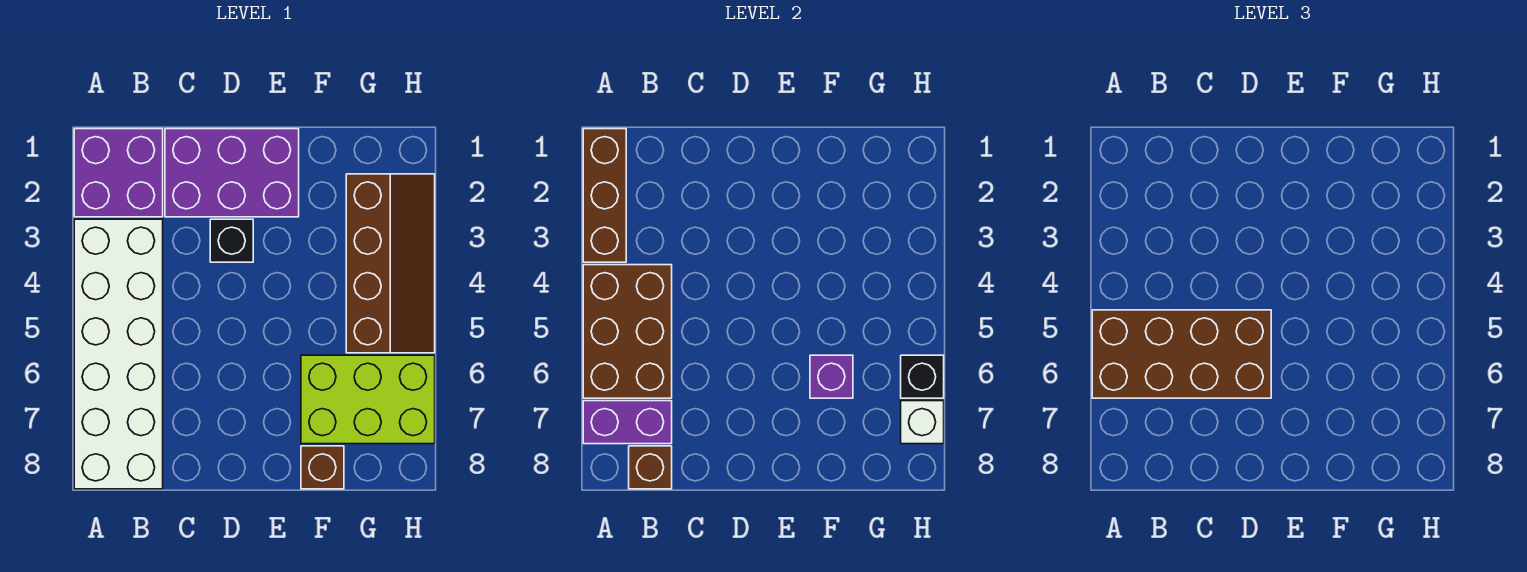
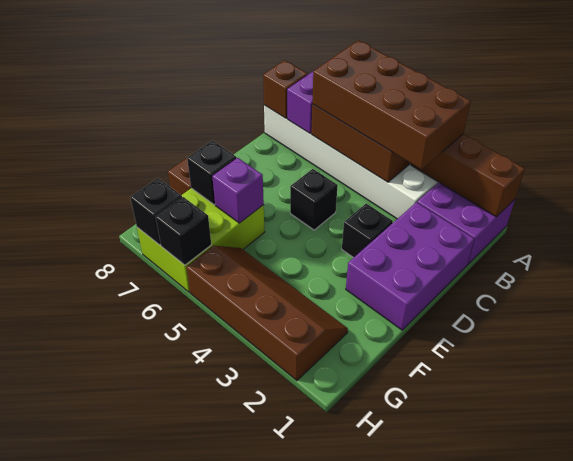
brown brick A5:D6 level 3 -> brown brick A3:B6 level 3
none -> black brick D5 level 1
none -> black brick F7 level 2
brown slope G2:H5 level 1 top G -> brown slope G2:H5 level 1 top H
white brick H7 level 2 -> black brick H7 level 2

